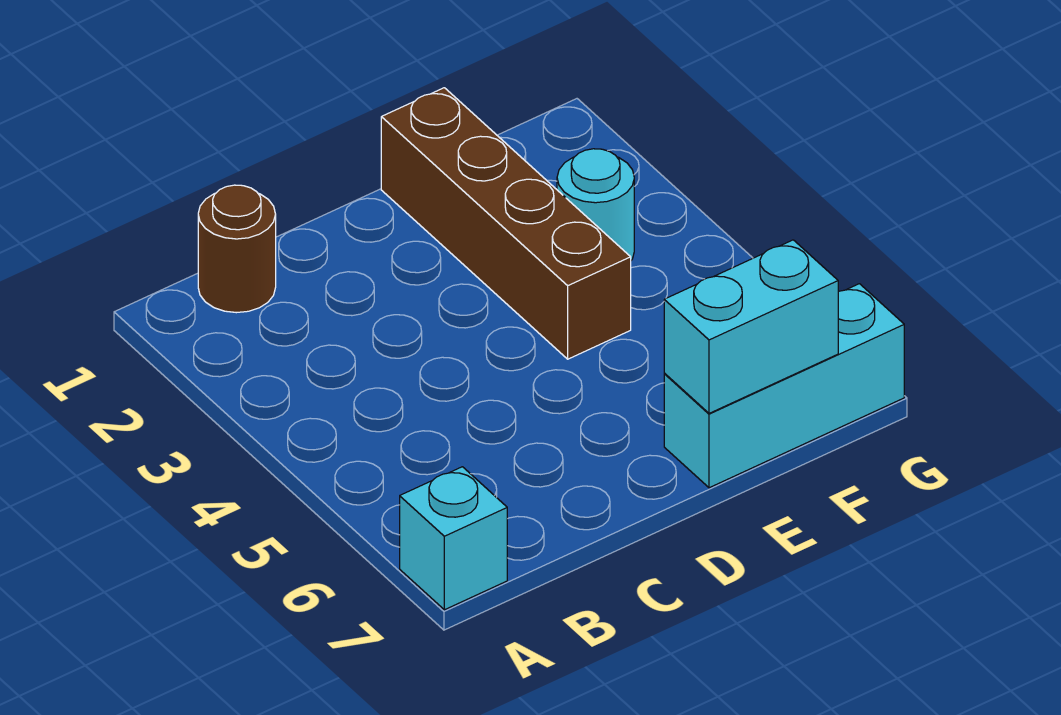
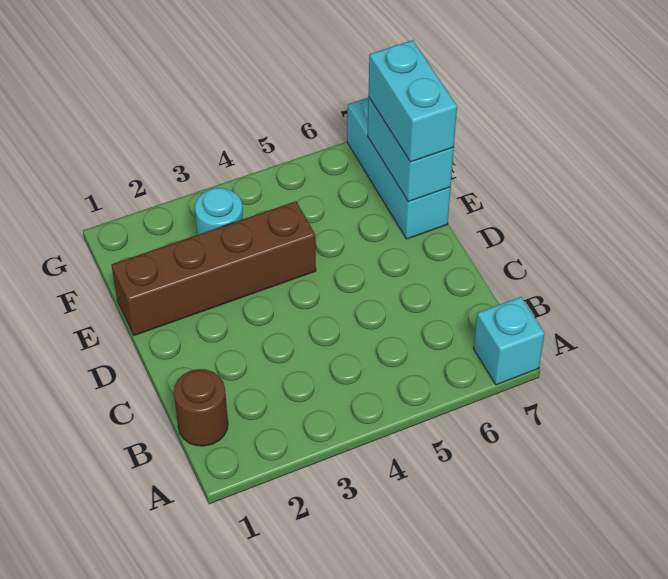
none -> cyan brick E7:F7 level 3

